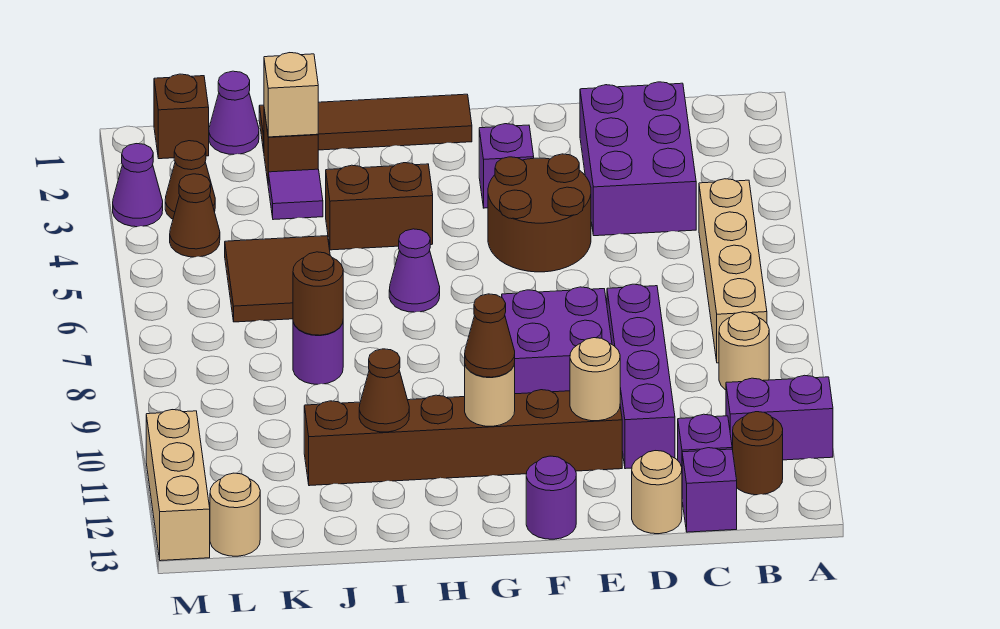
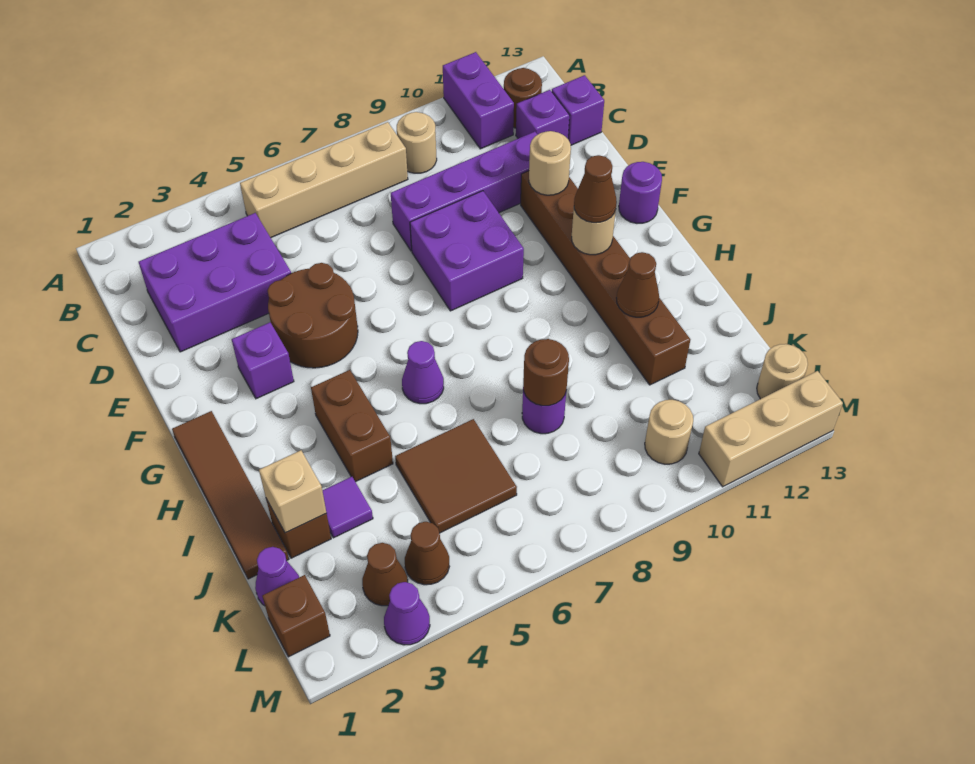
tan round brick D13 level 1 -> tan round brick L10 level 1

